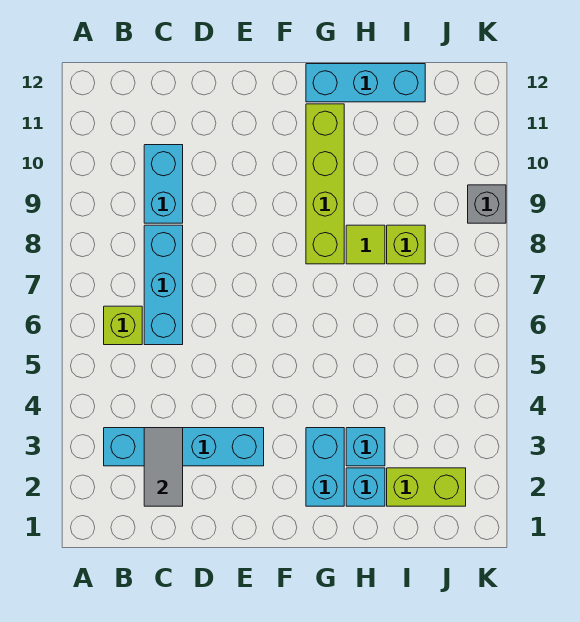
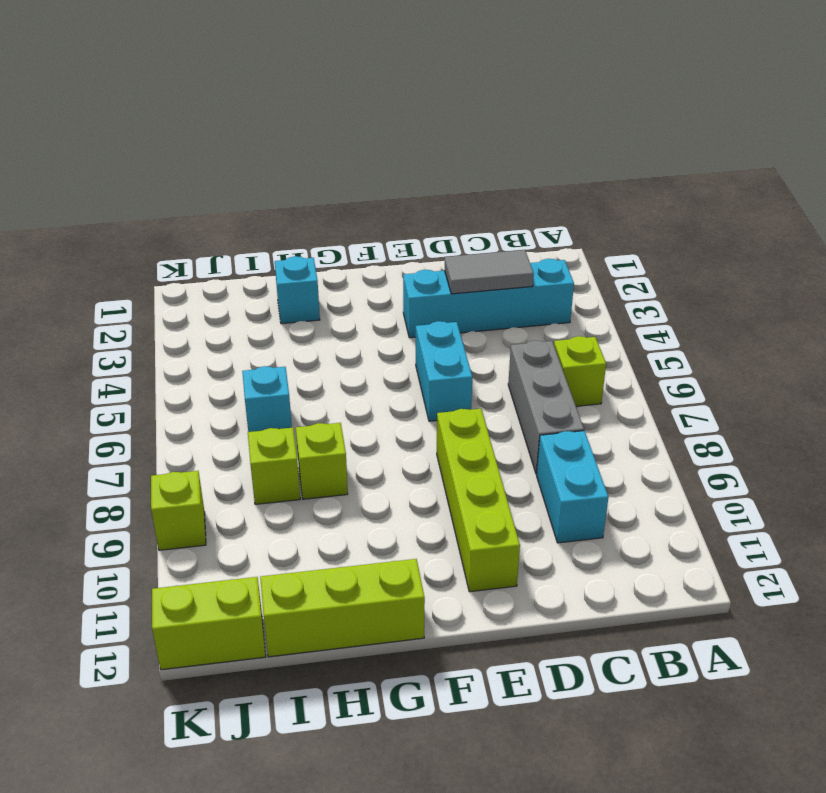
grey tile C2:C3 level 2 -> grey tile C3:D3 level 2
cyan brick C6:C8 level 1 -> grey brick C6:C8 level 1
cyan brick G2:G3 level 1 -> cyan brick E5:E6 level 1
lime brick G8:G11 level 1 -> lime brick E8:E11 level 1
cyan brick G12:I12 level 1 -> lime brick G12:I12 level 1
cyan brick H3 level 1 -> cyan brick I6 level 1
lime tile H8 level 1 -> lime brick H8 level 1
lime brick I2:J2 level 1 -> lime brick J12:K12 level 1
grey brick K9 level 1 -> lime brick K9 level 1

